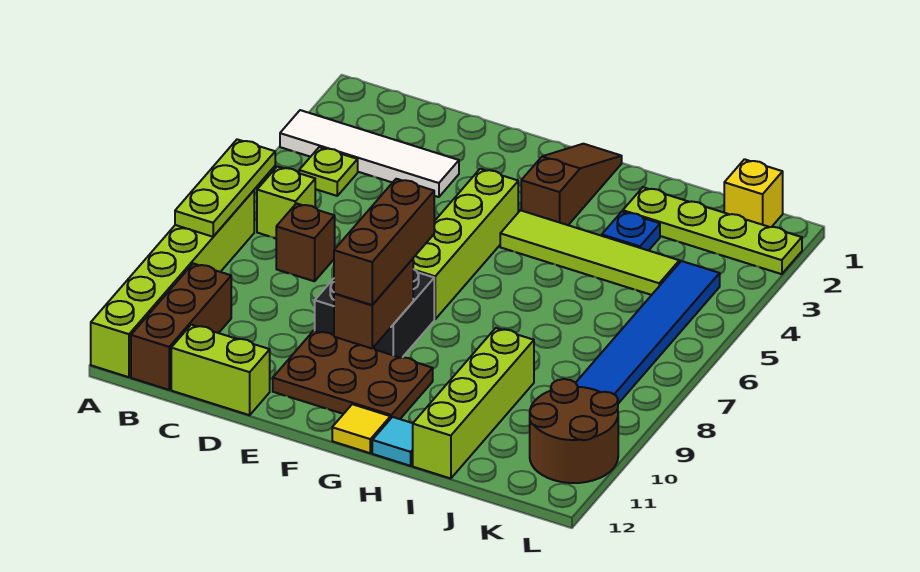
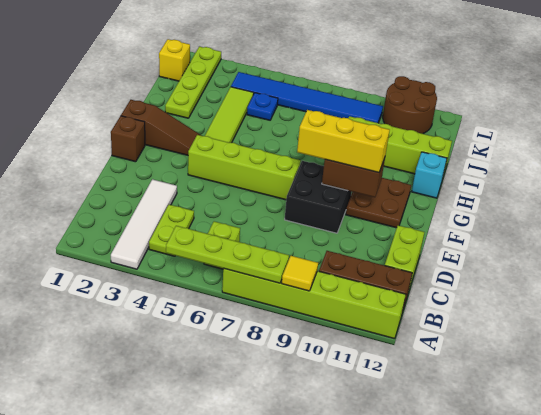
lime plate A6:A8 level 2 -> lime plate A5:A8 level 2
lime plate B4 level 1 -> lime plate B4:C4 level 1
brown brick C7 level 1 -> brown brick F1 level 1
brown plate E10:G11 level 1 -> brown plate F10:G11 level 1
brown brick F8:F10 level 3 -> yellow brick F8:F10 level 3
brown slope G1:G3 level 1 top 3 -> brown slope G1:G3 level 1 top 1
yellow tile G12 level 1 -> yellow tile A9 level 2
cyan tile H12 level 1 -> cyan brick H12 level 1
blue plate I3 level 1 -> blue plate J5 level 1

